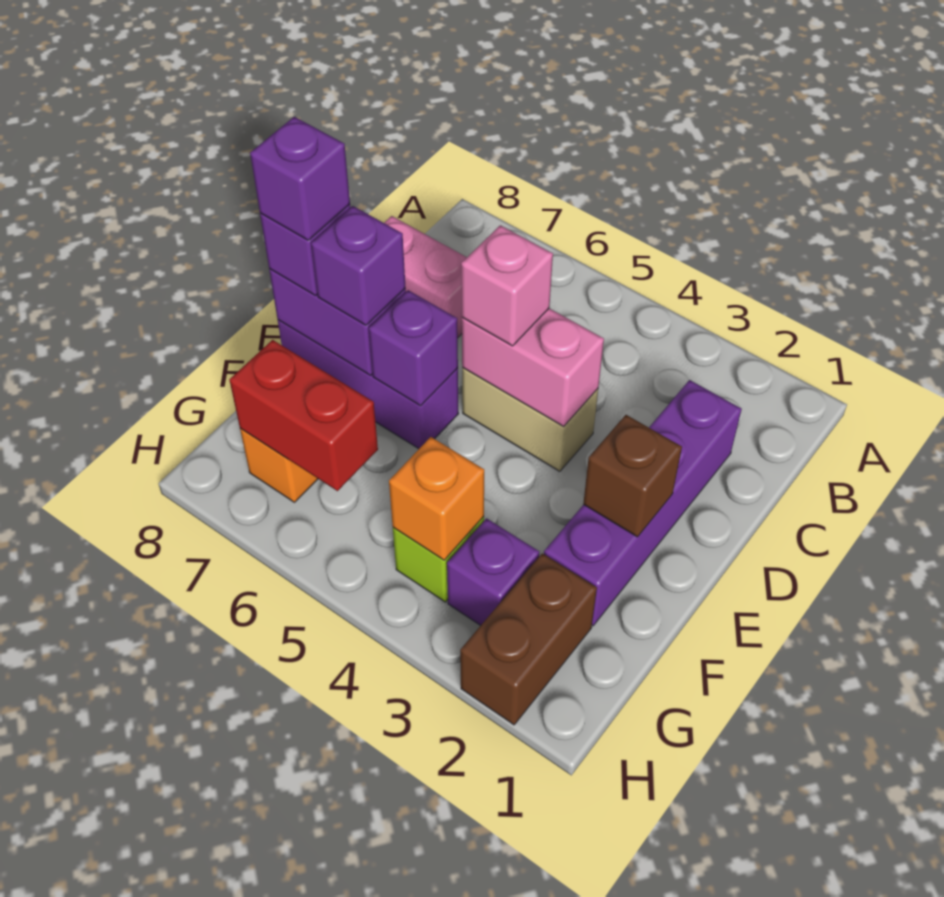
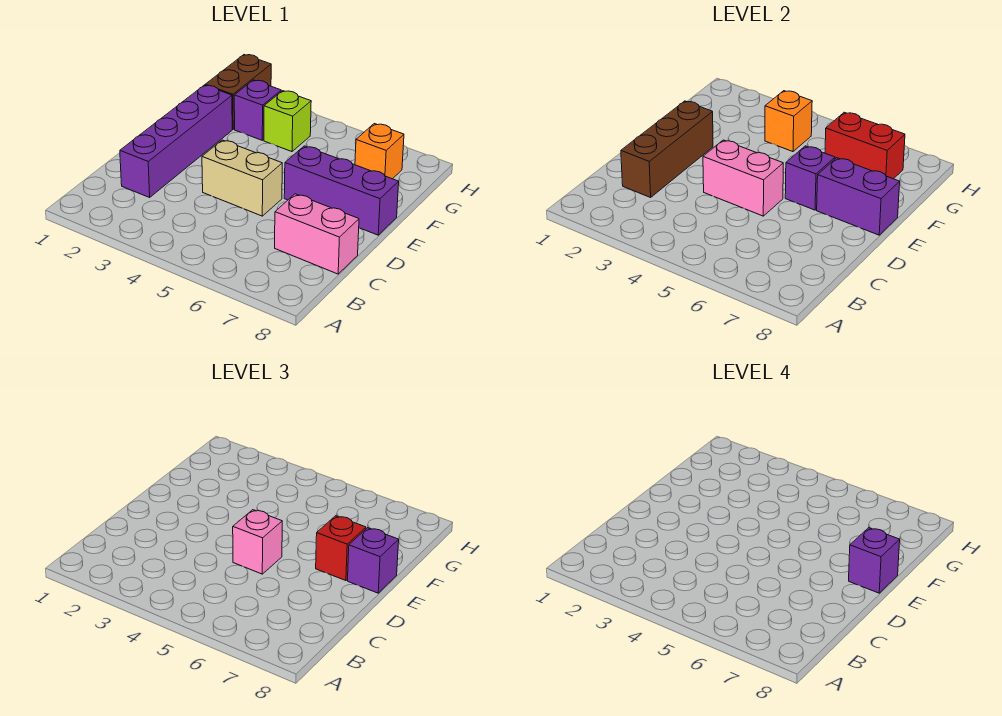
brown brick E2 level 2 -> brown brick C2:E2 level 2
purple brick E7 level 3 -> red brick E7 level 3

